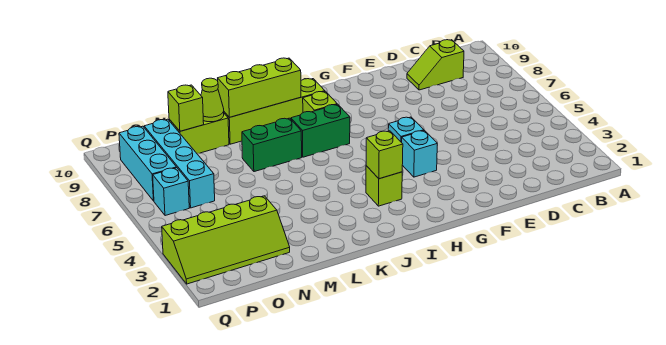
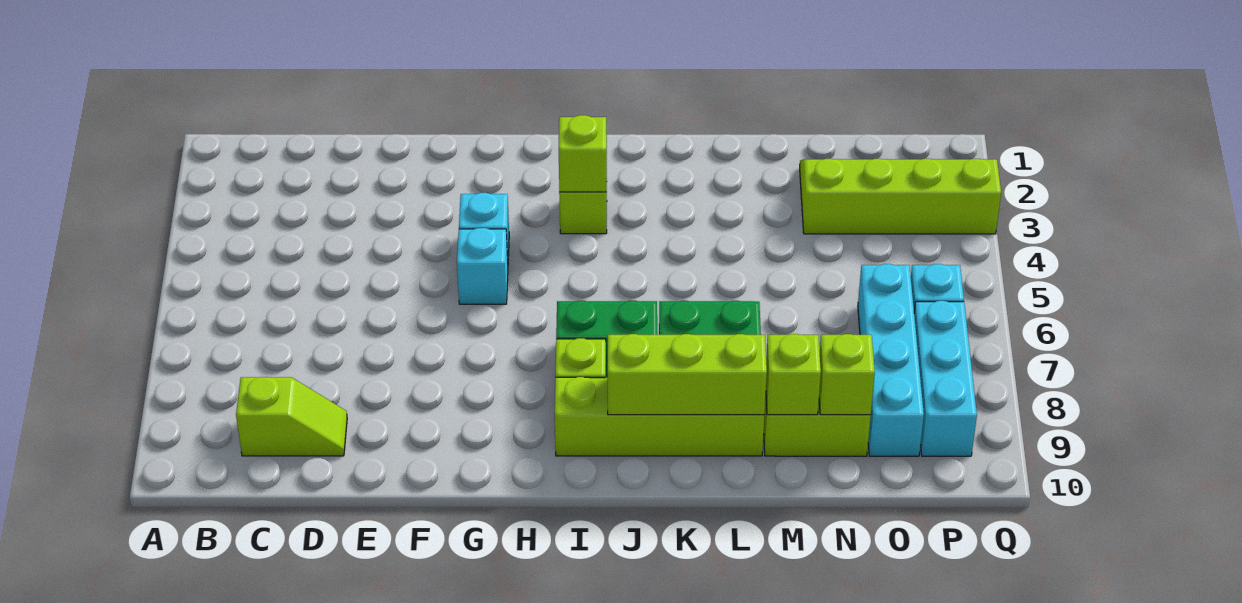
lime cone M9 level 2 -> lime brick M9 level 2

